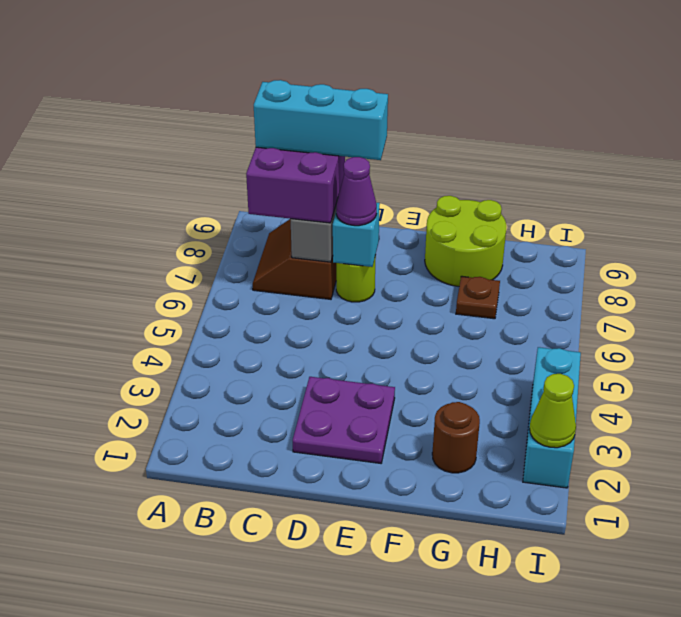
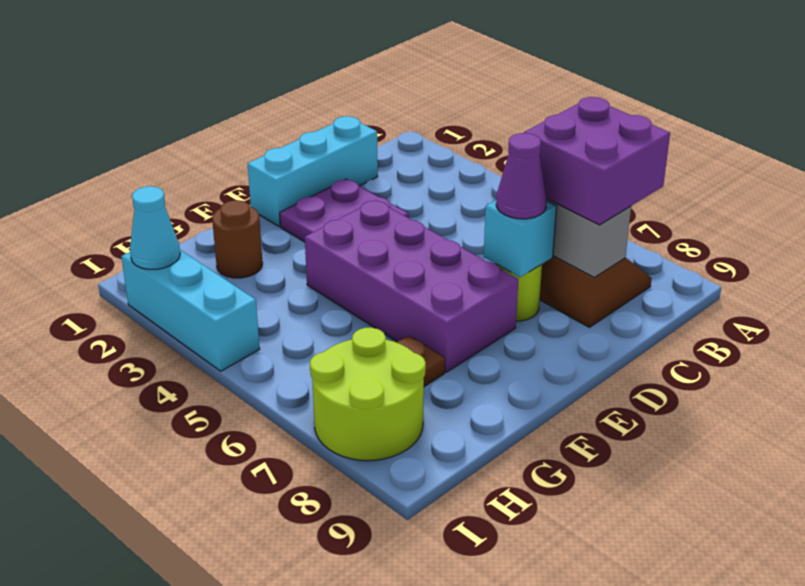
cyan brick B8:D8 level 4 -> cyan brick C1:E1 level 1
none -> purple brick E4:F7 level 1
lime round brick F8:G9 level 1 -> lime round brick H7:I8 level 1
lime cone I2 level 2 -> cyan cone I2 level 2

